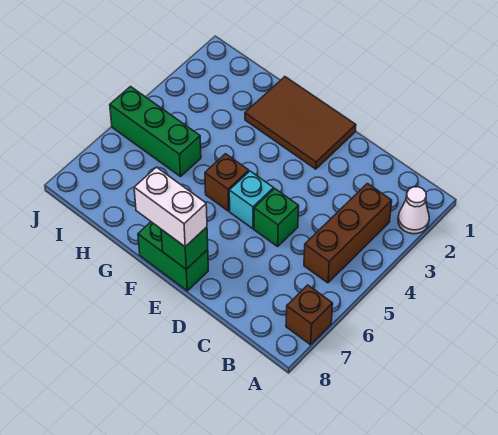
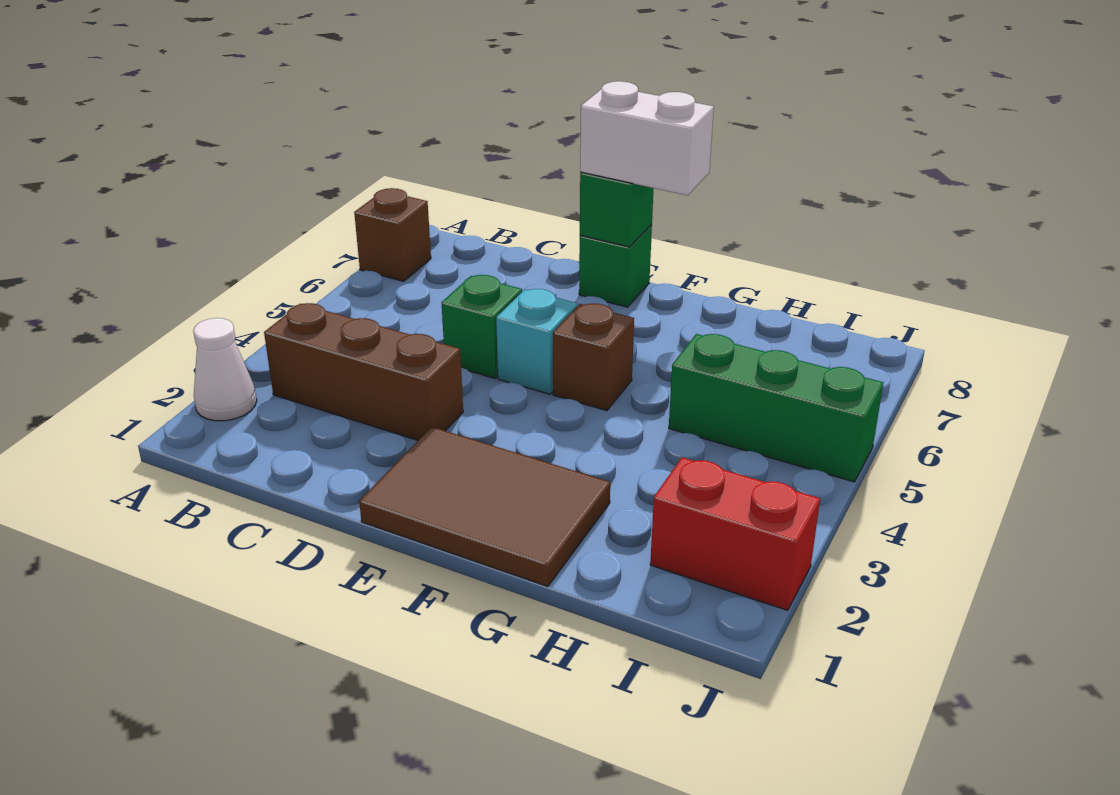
brown brick B3:B5 level 1 -> brown brick B3:D3 level 1
green brick E8:F8 level 1 -> green brick E8 level 1
none -> red brick I2:J2 level 1

